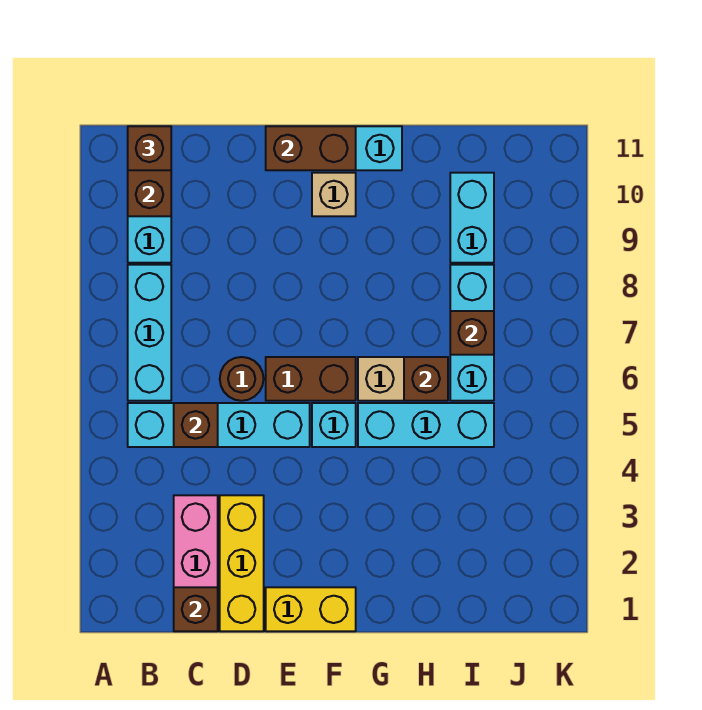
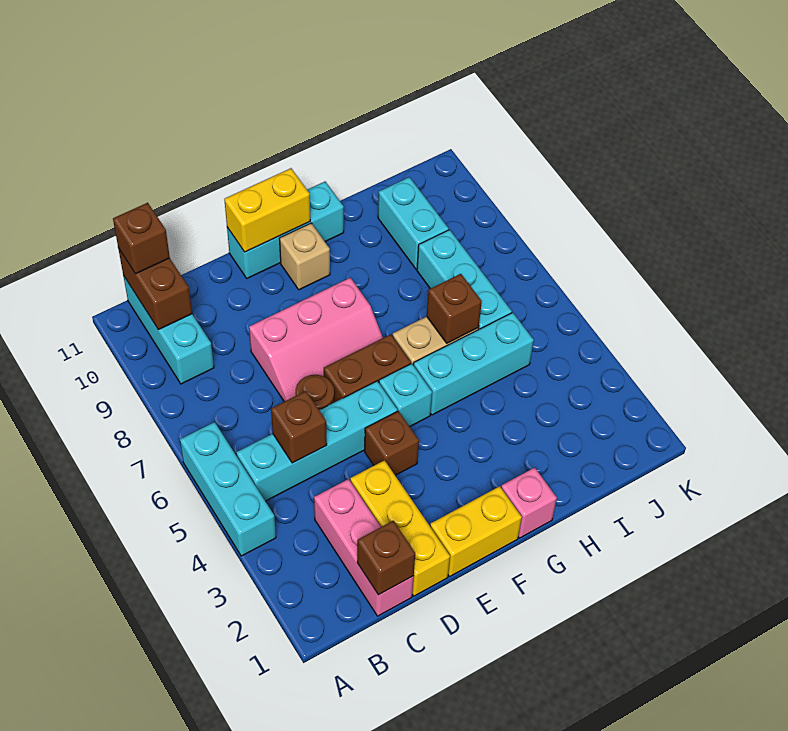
cyan brick B6:B8 level 1 -> cyan brick A4:A6 level 1
none -> pink slope D7:F8 level 1 top 8
brown brick E11:F11 level 2 -> yellow brick E11:F11 level 2
none -> pink brick G1 level 1
brown brick I7 level 2 -> brown brick E4 level 1

